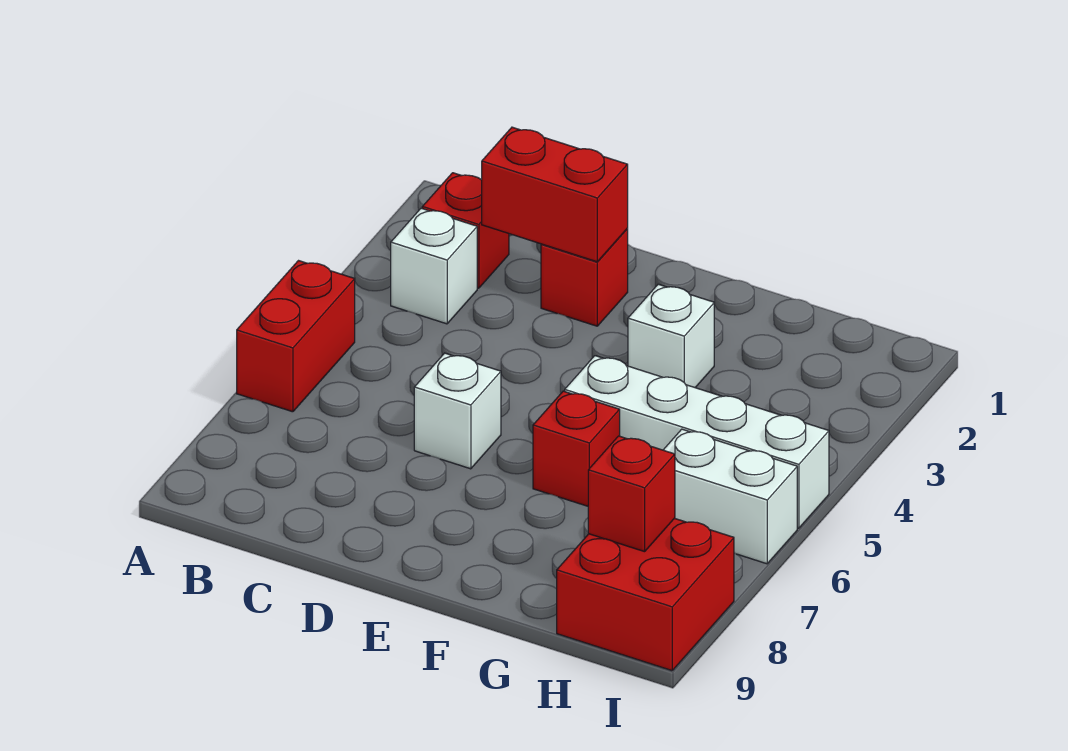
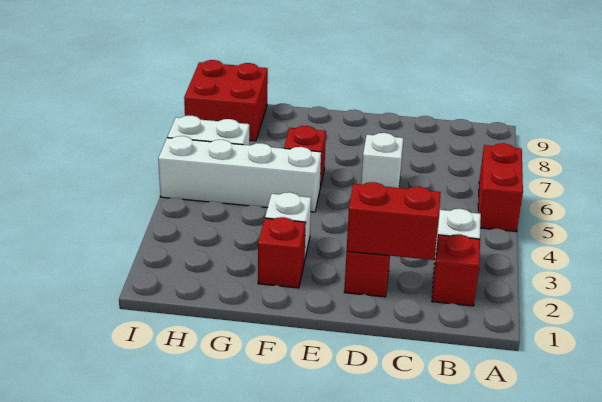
red brick H8 level 2 -> red brick F2 level 1

